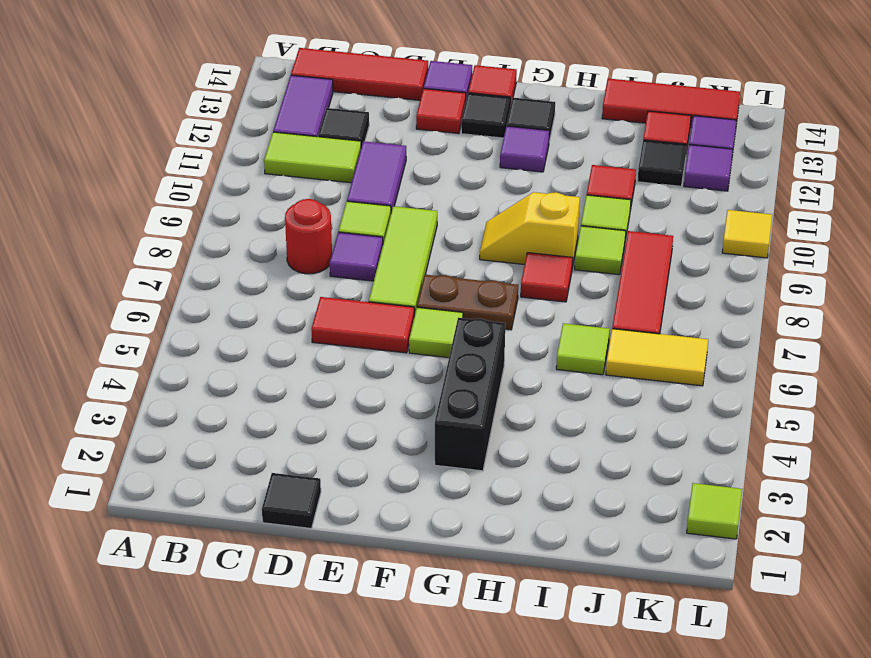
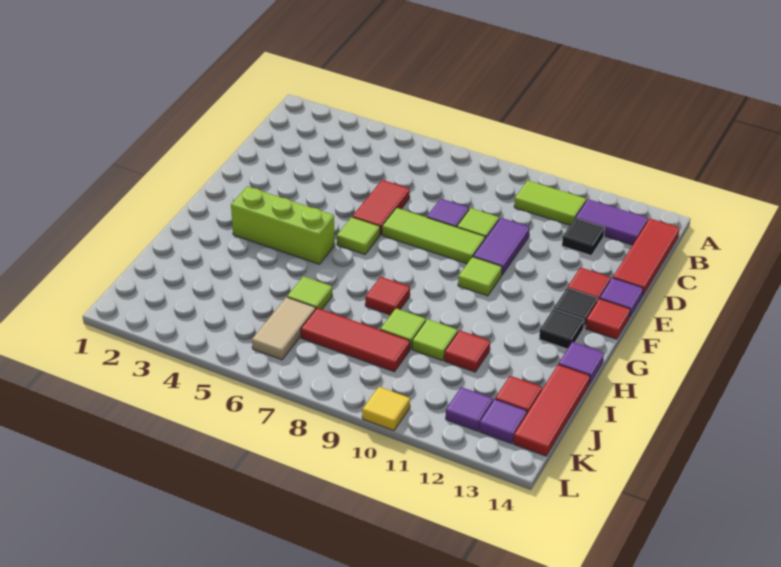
lime tile B11:C11 level 1 -> lime tile B10:B11 level 1
red round brick C8 level 1 -> none
black tile D1 level 1 -> none
purple tile D10:D11 level 1 -> purple tile D10:E10 level 1
brown plate F7:G7 level 1 -> none
black brick G3:G5 level 1 -> lime brick G3:G5 level 1
yellow slope G9:H9 level 1 top H -> none
purple tile G12 level 1 -> purple tile H14 level 1
yellow tile J6:K6 level 1 -> tan tile J6:K6 level 1
black tile J12 level 1 -> none
lime tile L2 level 1 -> lime tile F10 level 1

